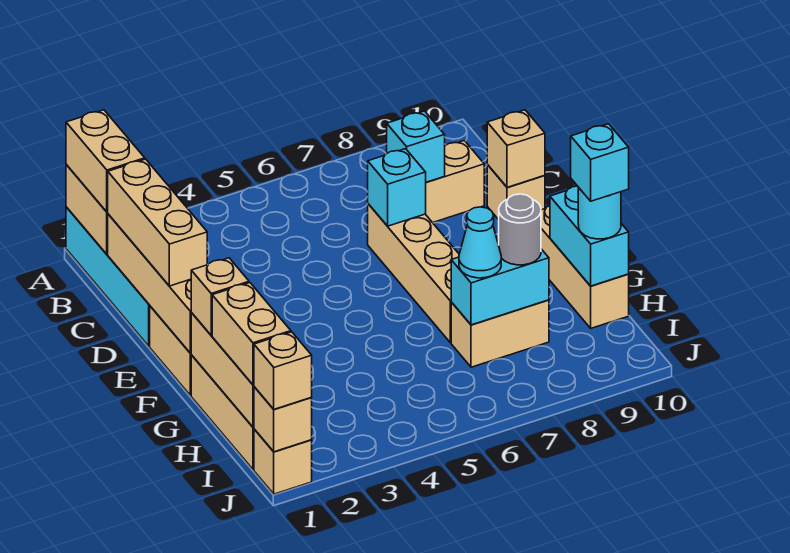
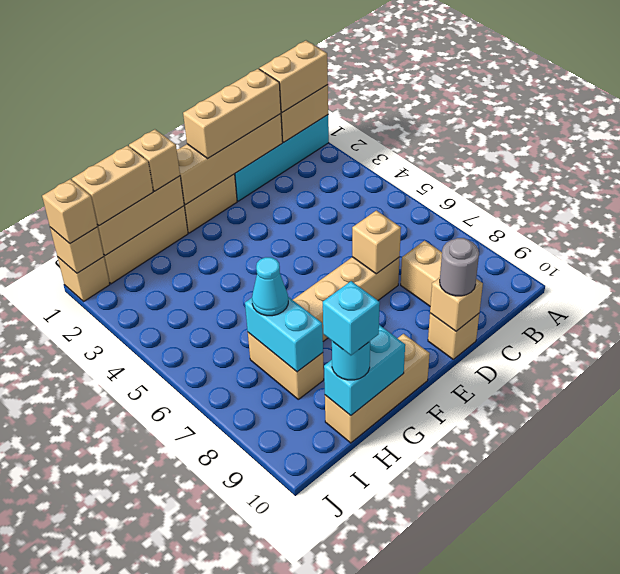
cyan brick C8 level 2 -> none
cyan brick D7 level 2 -> tan brick D7 level 2
grey round brick H8 level 3 -> grey round brick D10 level 3

